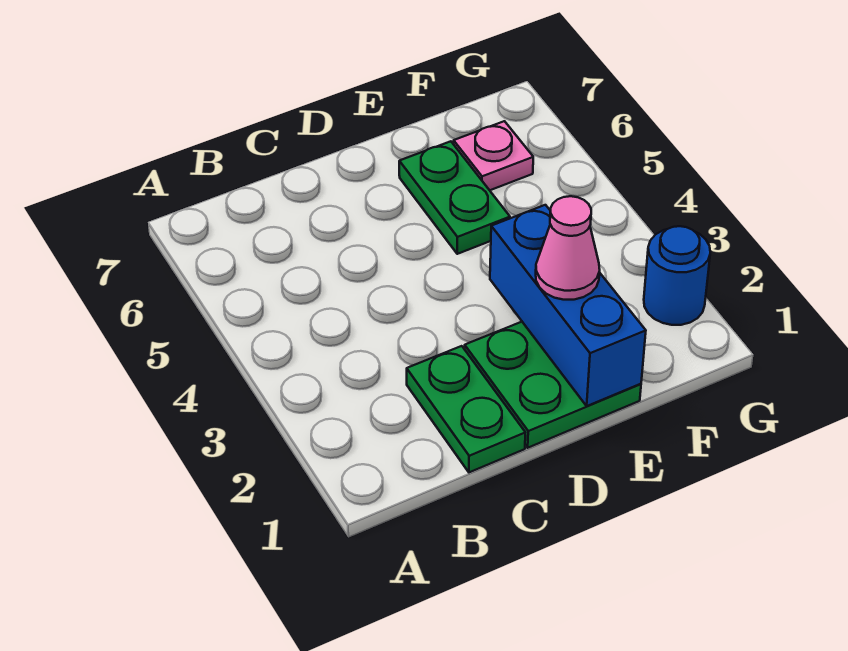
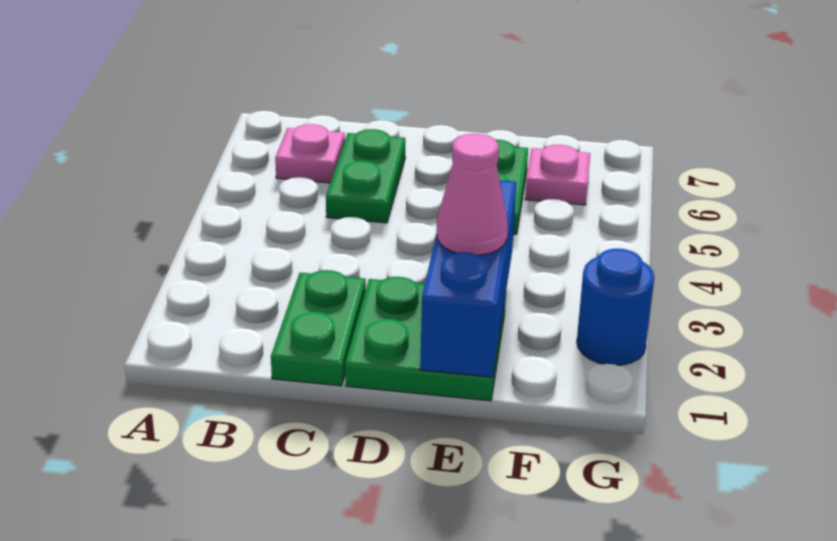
none -> pink plate B6 level 1
none -> green plate C5:C6 level 1

